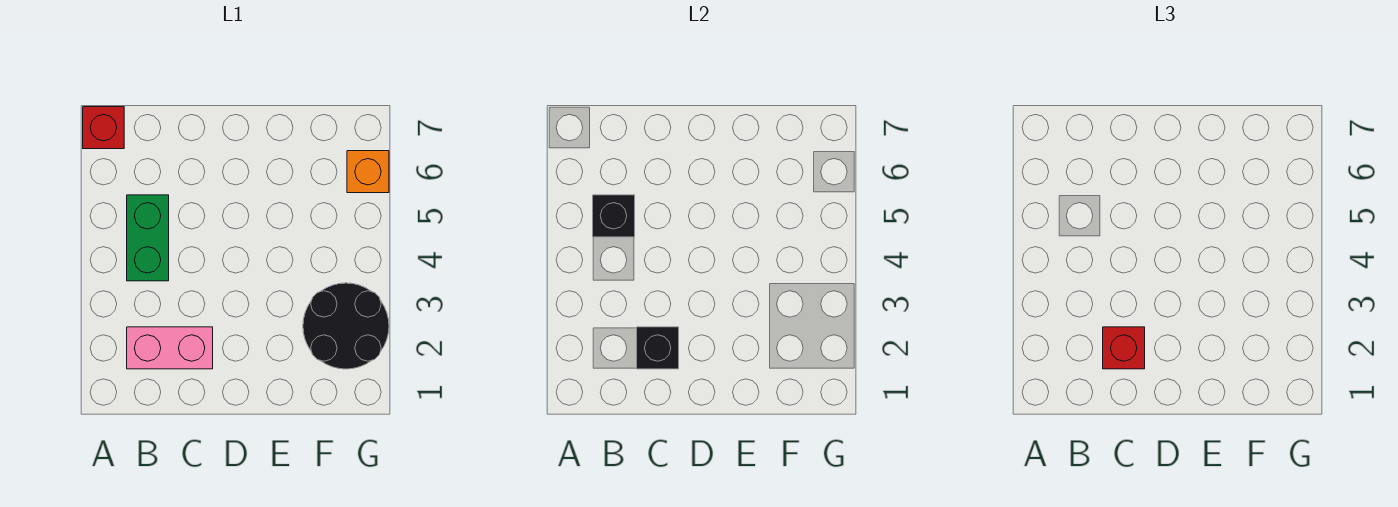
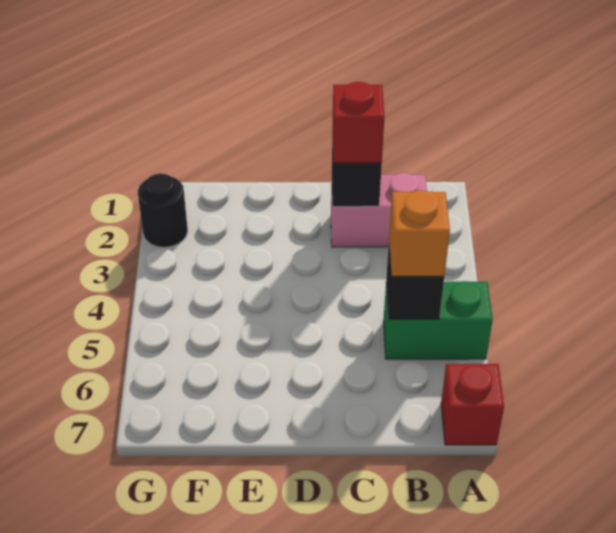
green brick B4:B5 level 1 -> green brick A5:B5 level 1
black round brick F2:G3 level 1 -> black round brick G2 level 1
orange brick G6 level 1 -> orange brick B5 level 3

